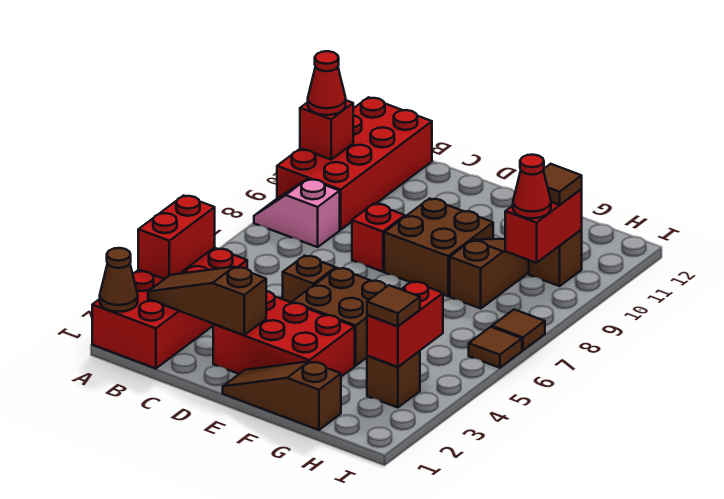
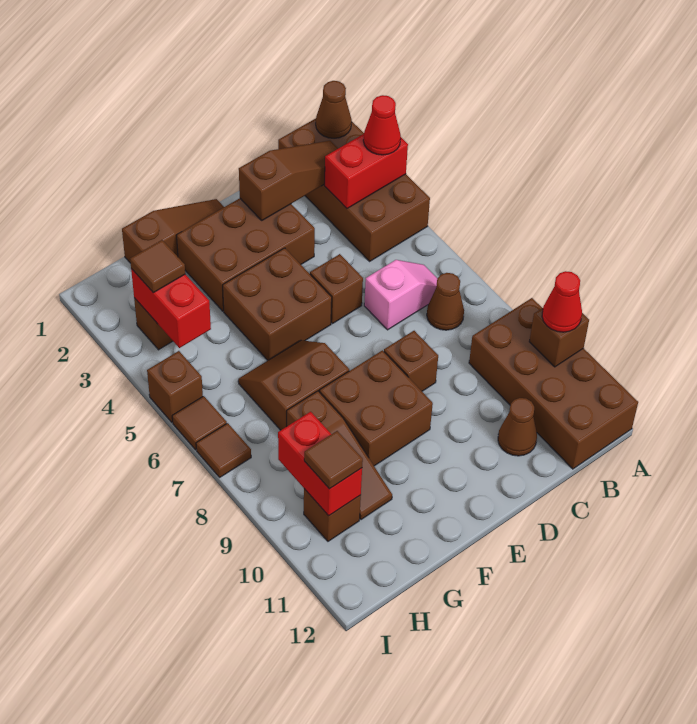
red brick A1:B4 level 1 -> brown brick A1:B4 level 1
red brick A3:A4 level 2 -> red brick A3:B3 level 2
pink slope A8:B8 level 1 top B -> pink slope B6:C6 level 1 top C
red brick A9:B12 level 1 -> brown brick A9:B12 level 1
red brick A10 level 2 -> brown brick A10 level 2
none -> brown cone B7 level 1
none -> brown cone C11 level 1
red brick D2:F3 level 1 -> brown brick D2:F3 level 1
red brick D8 level 1 -> brown brick D8 level 1
none -> brown slope F6:G7 level 1 top 7
red cone H9 level 3 -> red cone A3 level 3
none -> brown brick I5 level 1

